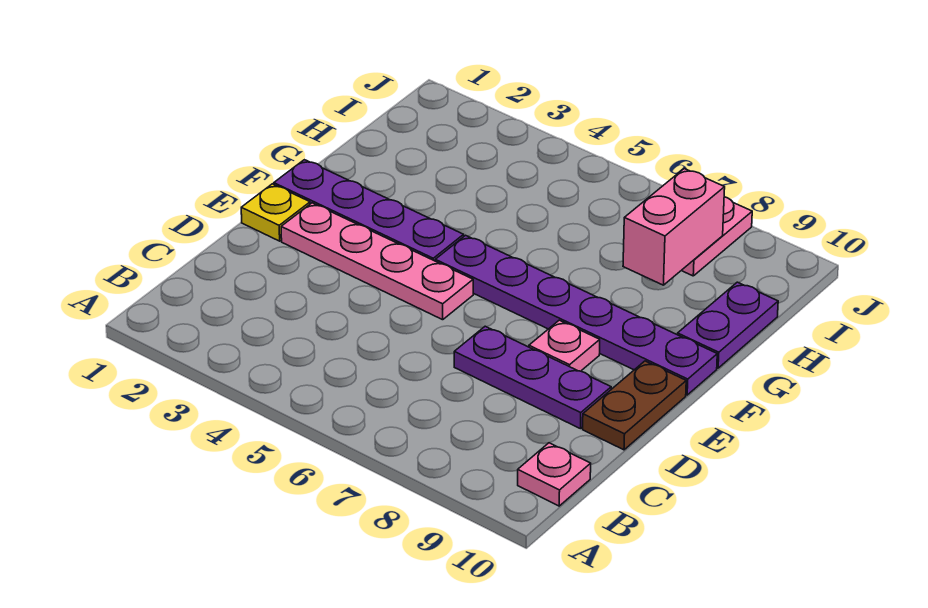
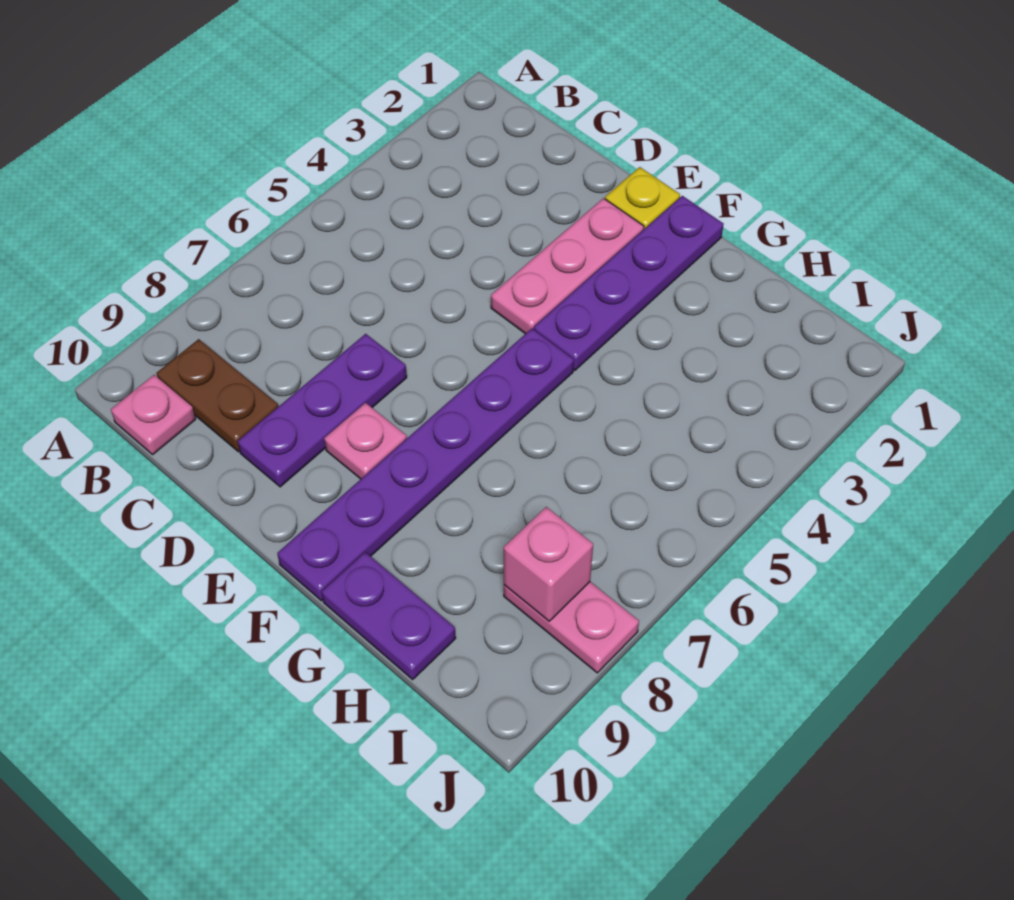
brown plate D10:E10 level 1 -> brown plate B9:C9 level 1
pink plate E2:E5 level 1 -> pink plate E2:E4 level 1
pink brick H8:I8 level 2 -> pink brick I8 level 2

